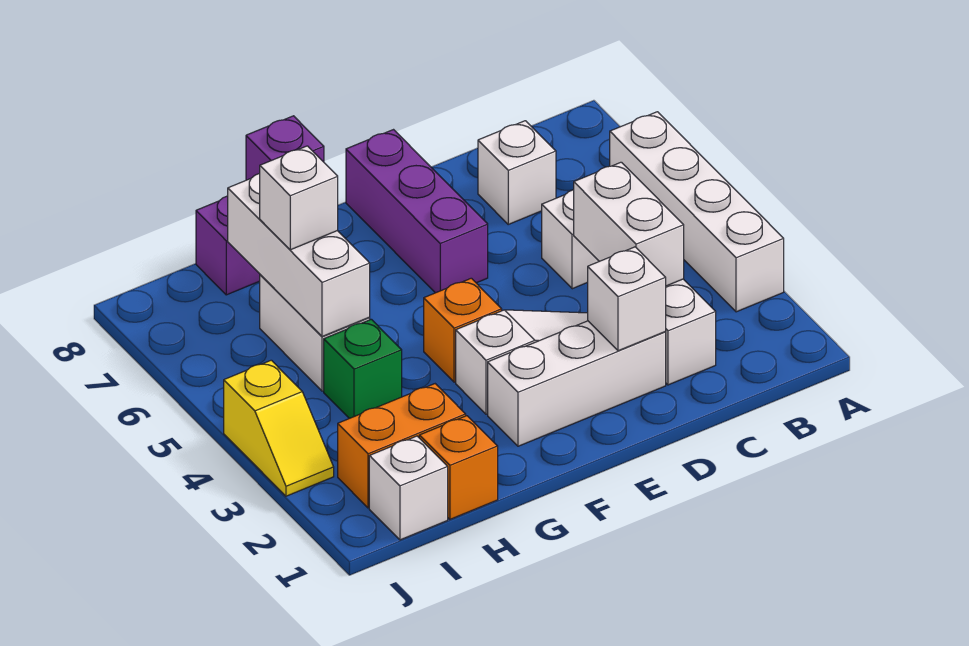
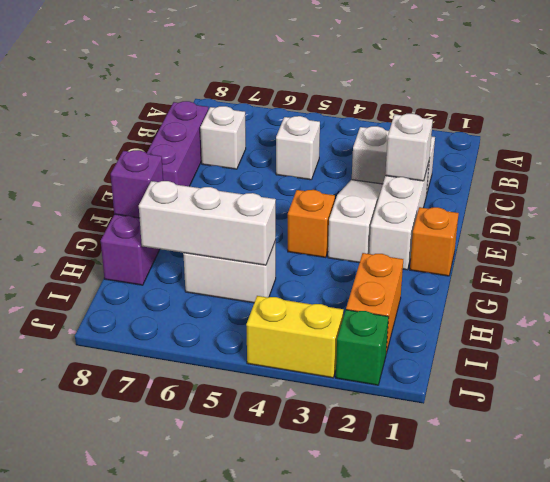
white brick A3:A6 level 1 -> none
white brick C3:C4 level 2 -> none
purple brick E6:E8 level 1 -> purple brick C8:E8 level 1
orange brick H1 level 1 -> orange brick F1 level 1
green brick H4 level 1 -> green brick J2 level 1
white brick H6 level 3 -> none
white brick I1 level 1 -> none
yellow slope J3:J4 level 1 top 4 -> yellow brick J3:J4 level 1

